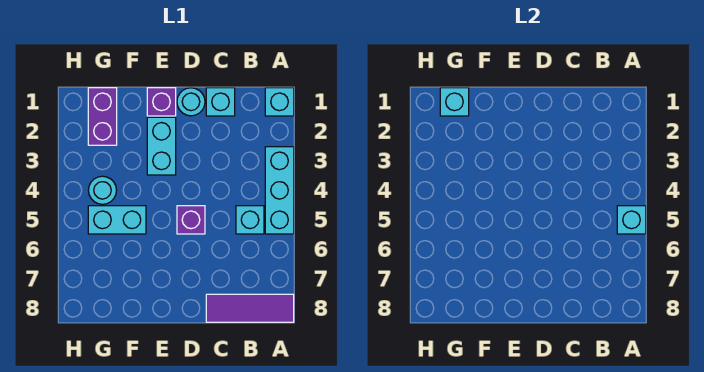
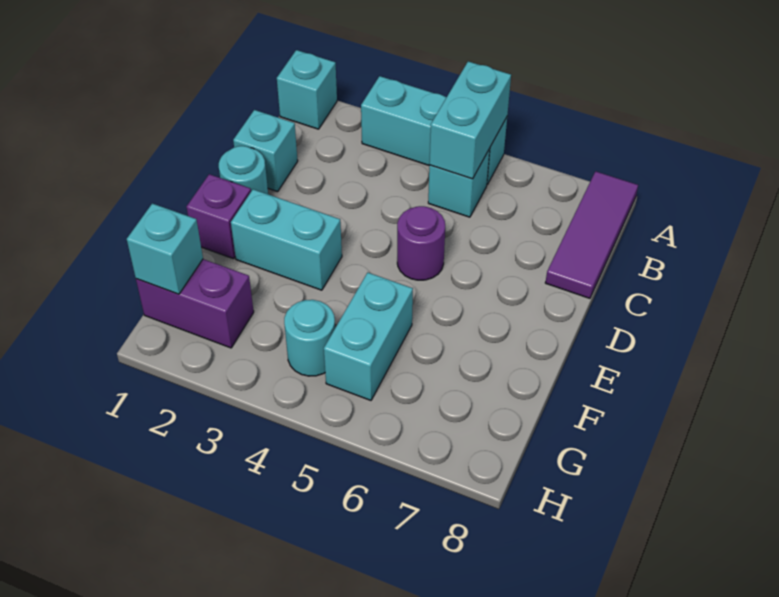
cyan brick A5 level 2 -> cyan brick A5:B5 level 2
purple brick D5 level 1 -> purple round brick D5 level 1

